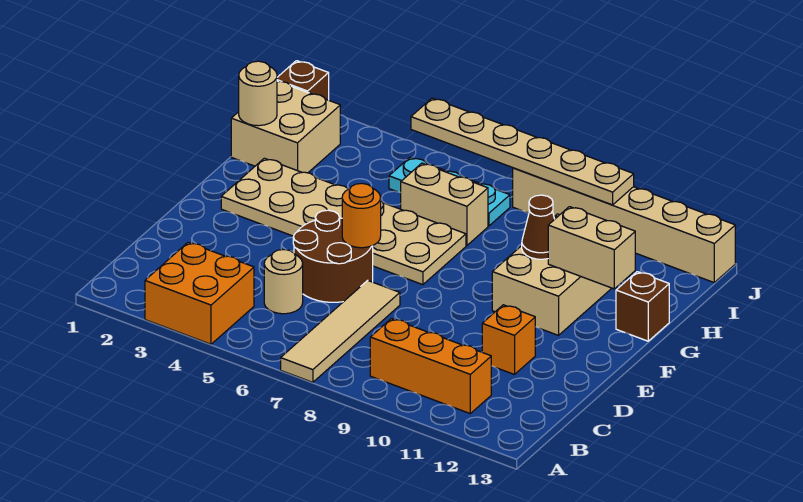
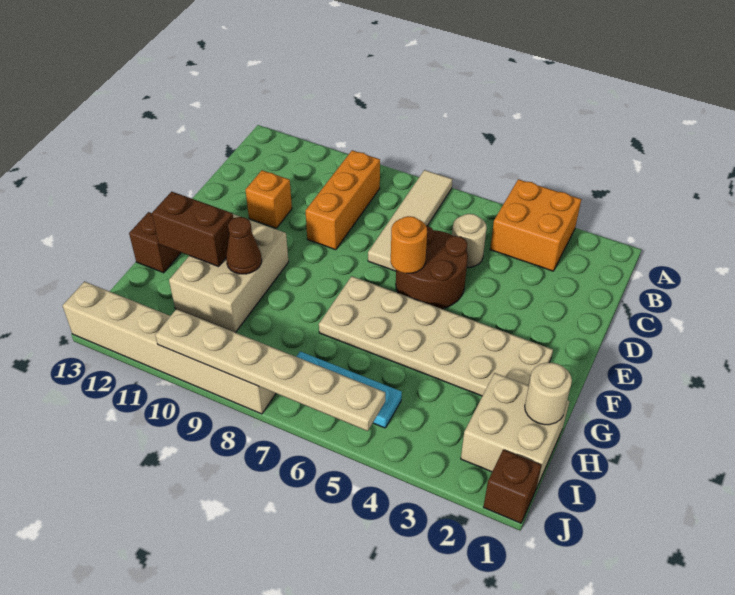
orange brick B9:B11 level 1 -> orange brick B9:D9 level 1
tan brick G11:G12 level 2 -> brown brick G11:G12 level 2
tan brick H6:H7 level 1 -> none

